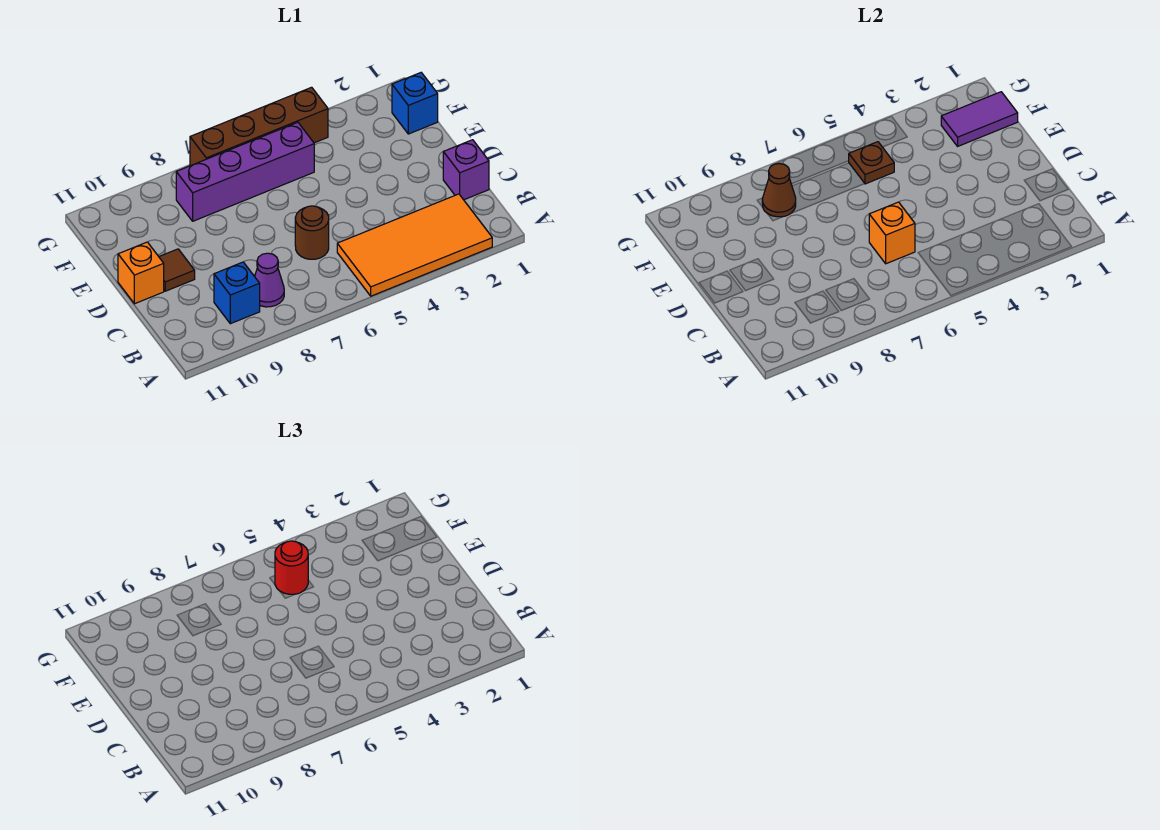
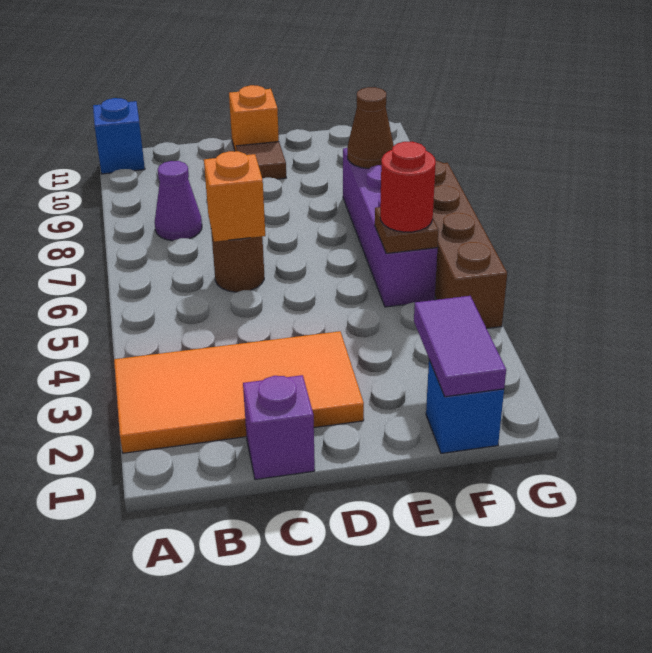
orange tile A2:B5 level 1 -> orange tile A2:D3 level 1
blue brick B9 level 1 -> blue brick A11 level 1

